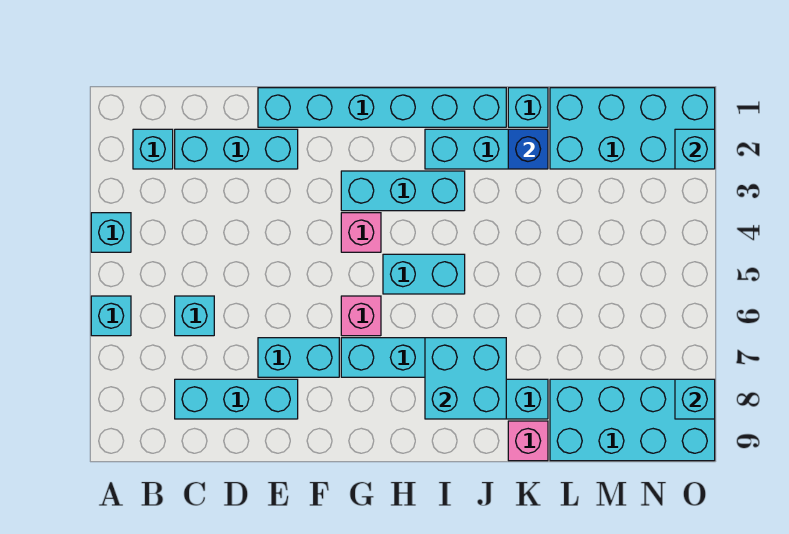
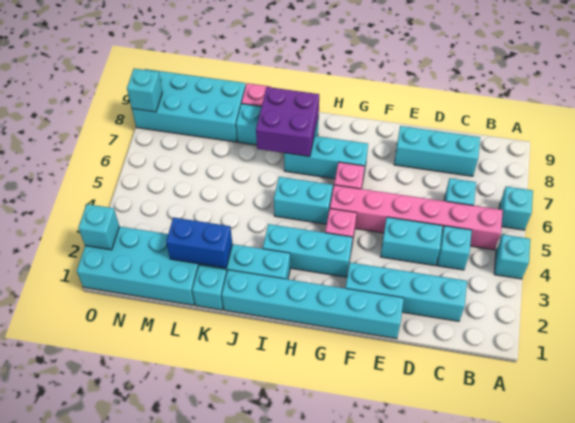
cyan brick B2 level 1 -> cyan brick C4 level 1
none -> pink brick B5:G5 level 1
cyan brick C2:E2 level 1 -> cyan brick C2:F2 level 1
cyan brick E7:F7 level 1 -> cyan brick D4:E4 level 1
cyan brick I7:J8 level 2 -> purple brick I7:J8 level 2
blue brick K2 level 2 -> blue brick K2:L2 level 2

